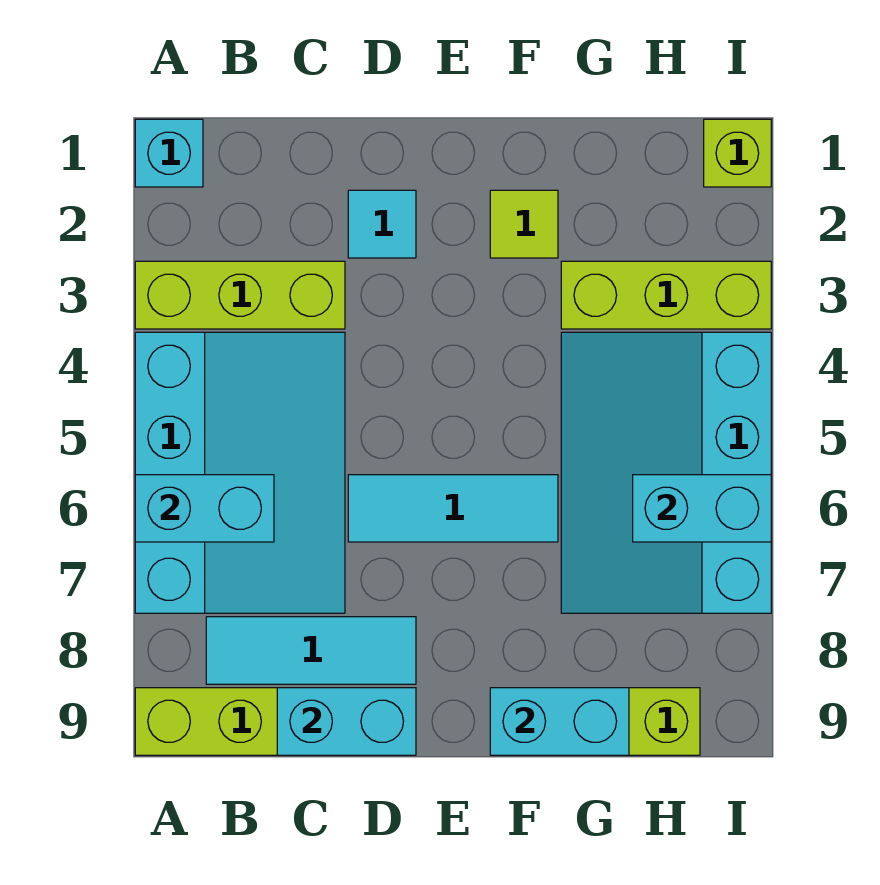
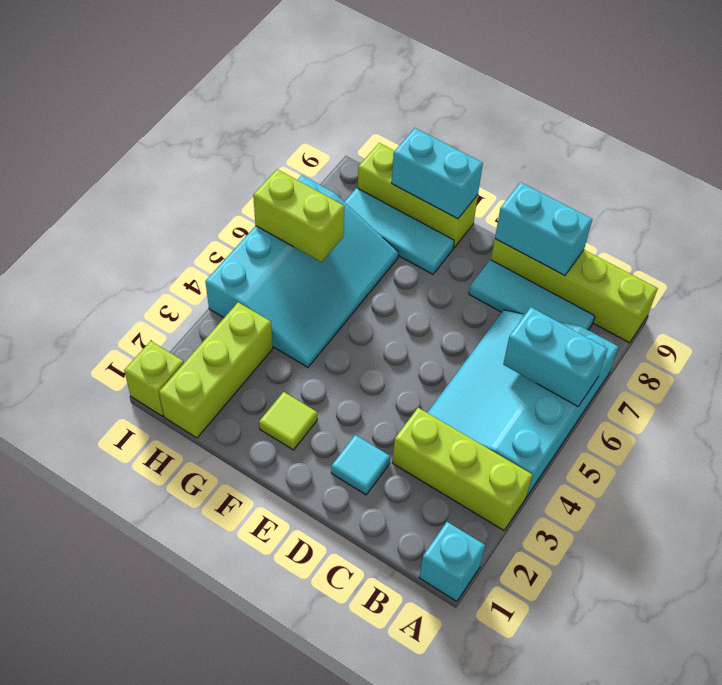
cyan tile D6:F6 level 1 -> cyan tile F8:H8 level 1
lime brick G3:I3 level 1 -> lime brick H1:H3 level 1
cyan brick H6:I6 level 2 -> lime brick H6:I6 level 2

